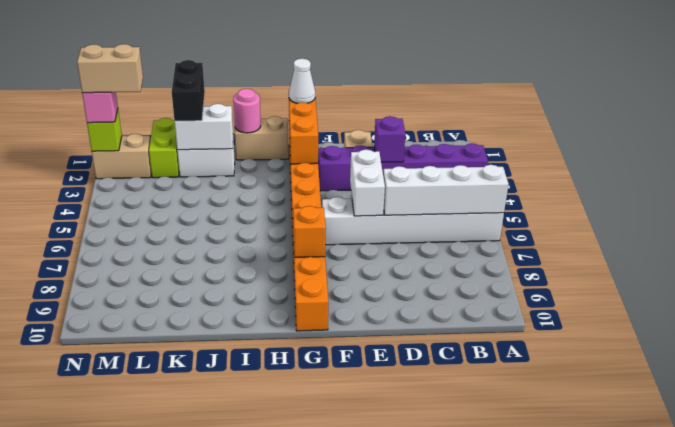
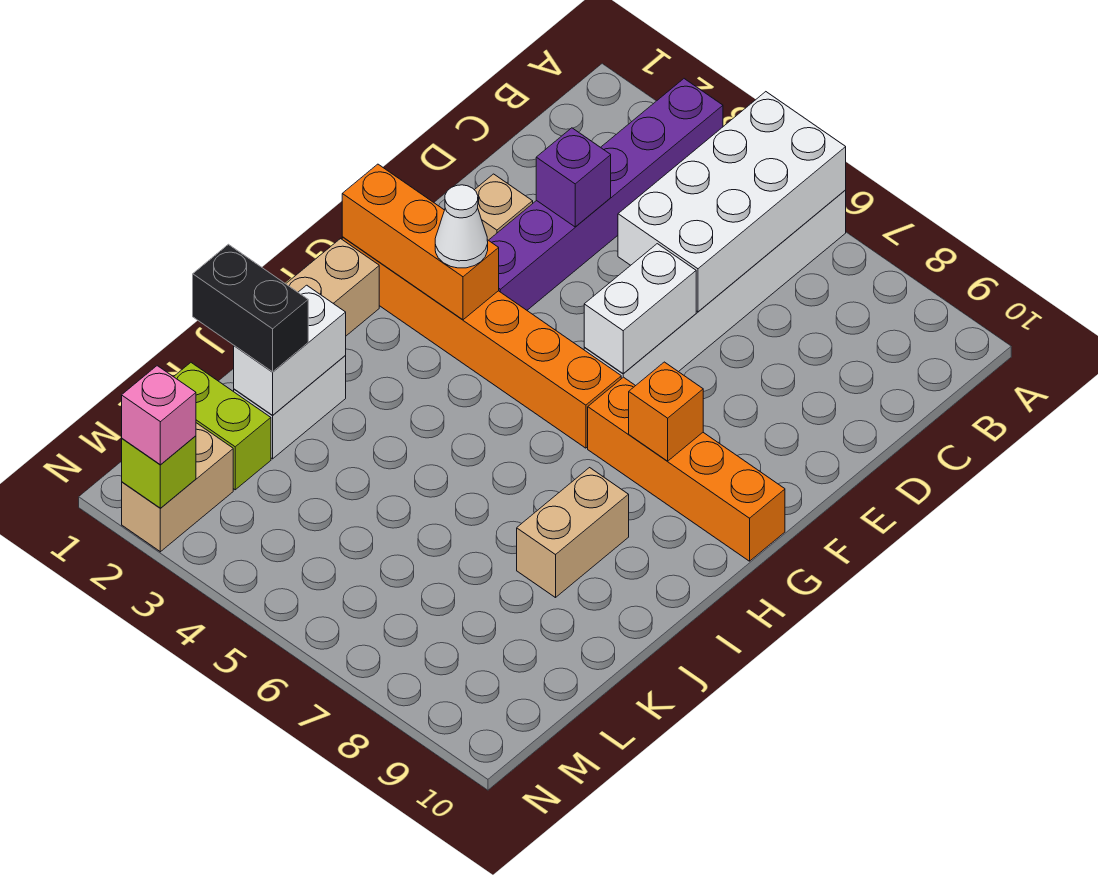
white brick A6:D6 level 2 -> white brick A5:D6 level 2
white brick E5:E6 level 2 -> white brick E6:F6 level 2
white cone G1 level 3 -> white cone G3 level 3
pink round brick I1 level 2 -> none
tan brick M2:N2 level 4 -> tan brick I8:J8 level 1

